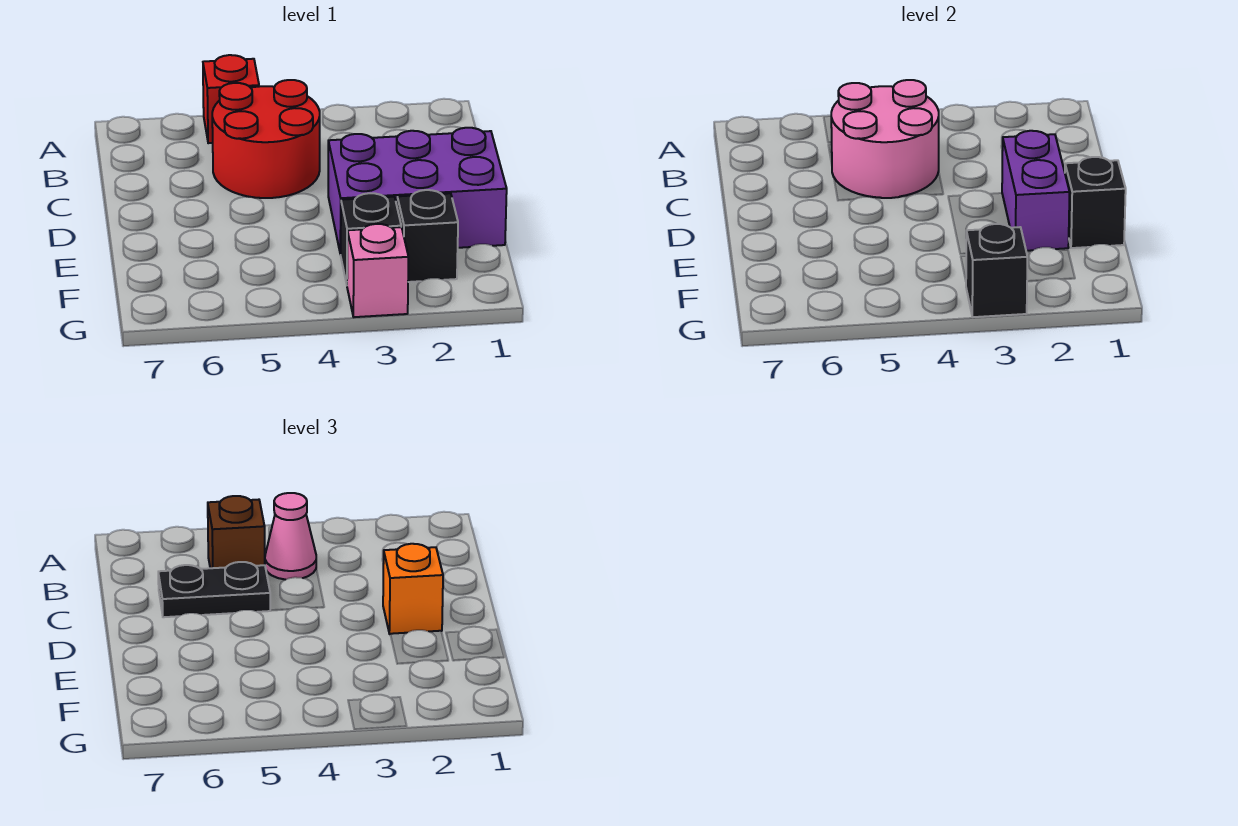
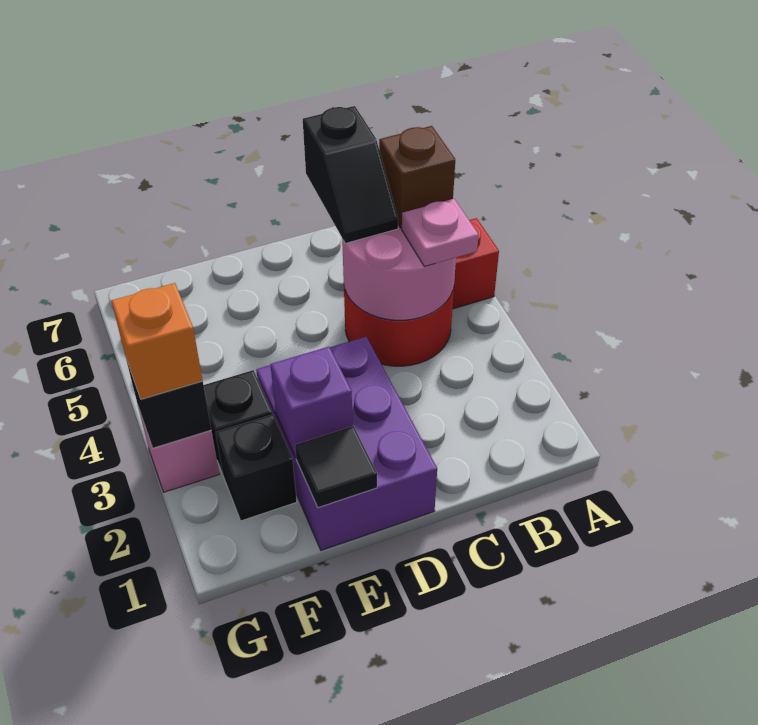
pink cone B4 level 3 -> pink plate B4 level 3
black plate C5:C6 level 3 -> black slope C5:C6 level 3 top 6
purple brick D2:E2 level 2 -> purple brick E2 level 2
orange brick D2 level 3 -> orange brick G3 level 3
black brick E1 level 2 -> black tile E1 level 2

